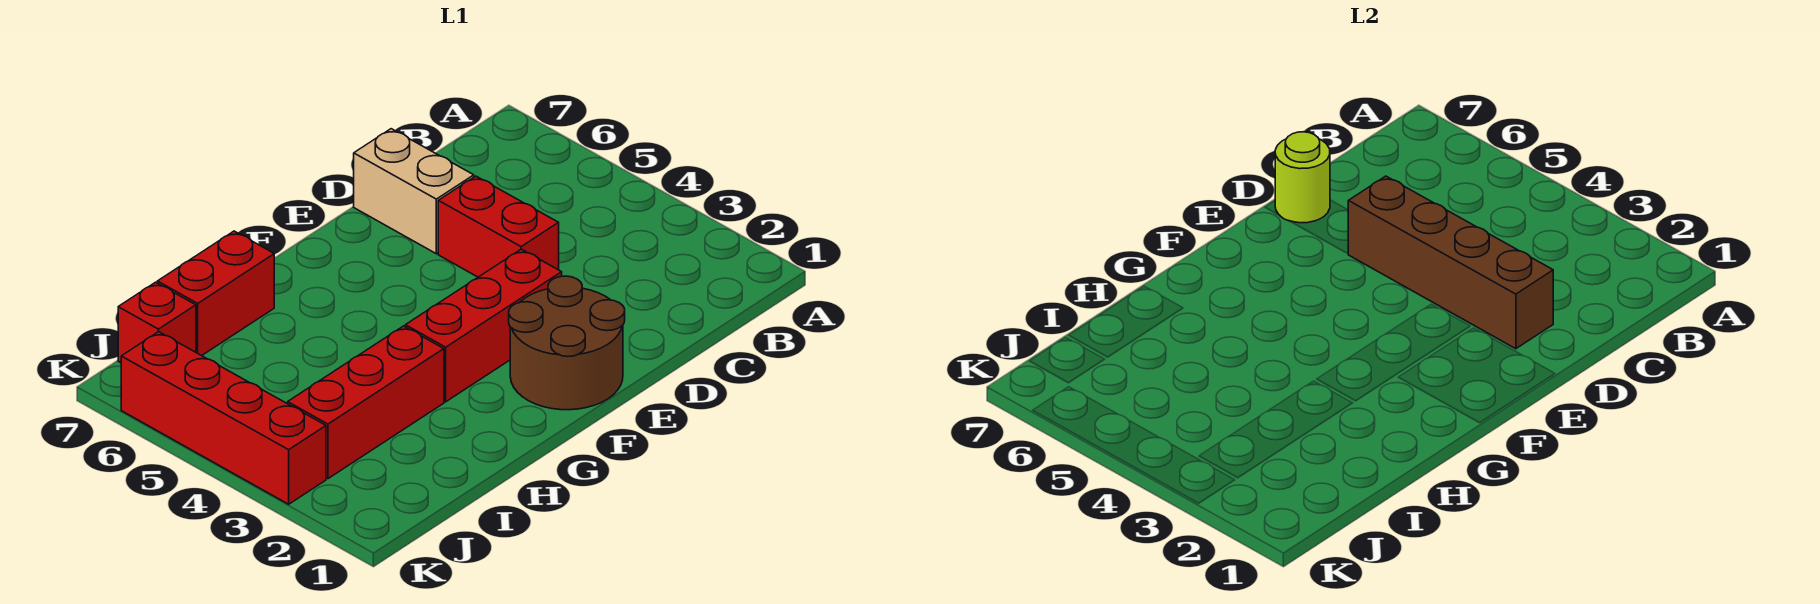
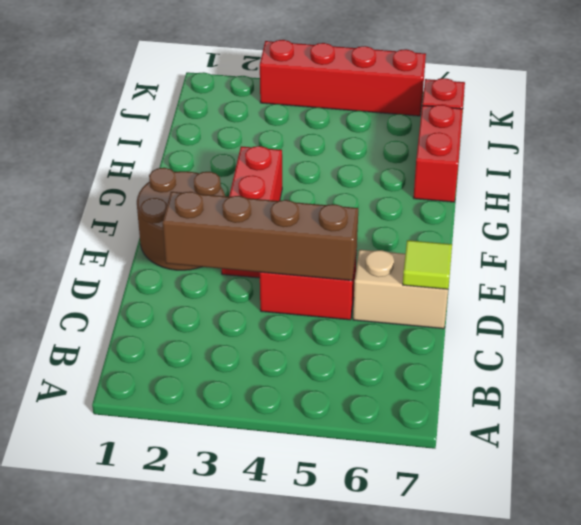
lime round brick D7 level 2 -> lime tile D7 level 2
red brick H3:J3 level 1 -> none

